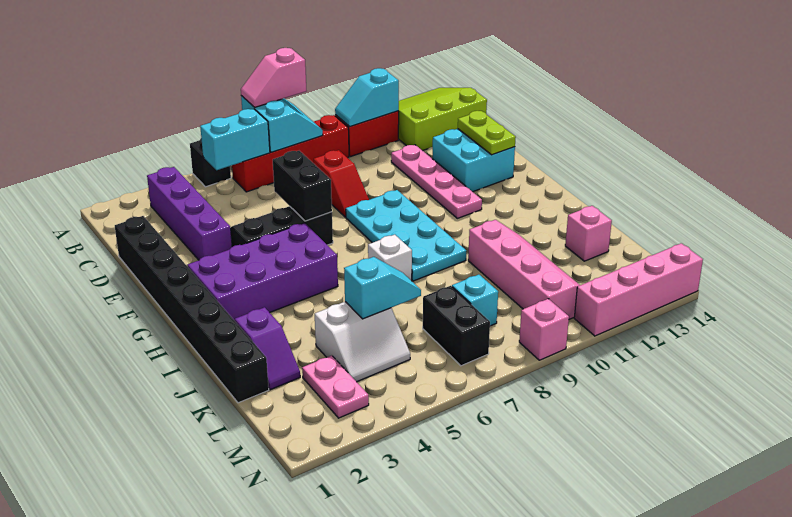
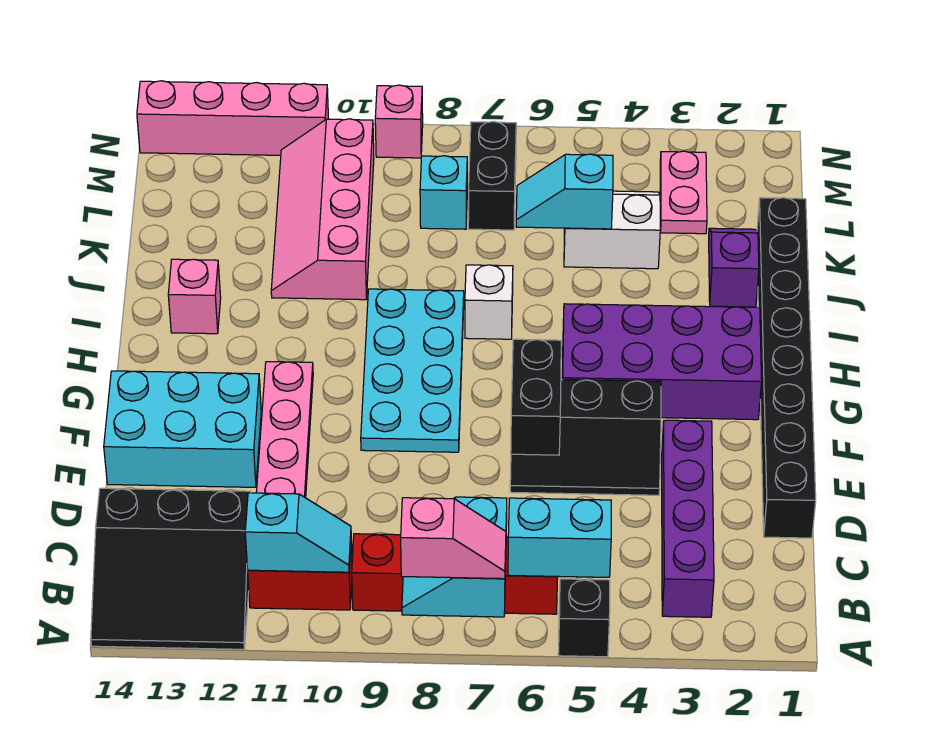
lime slope A12:C14 level 1 top C -> black slope A12:C14 level 1 top C
red slope D8:E8 level 1 top D -> none
cyan brick E12:F13 level 1 -> cyan brick E12:F14 level 1
lime plate E13:F13 level 2 -> none
pink brick K13 level 1 -> pink brick I13 level 1

